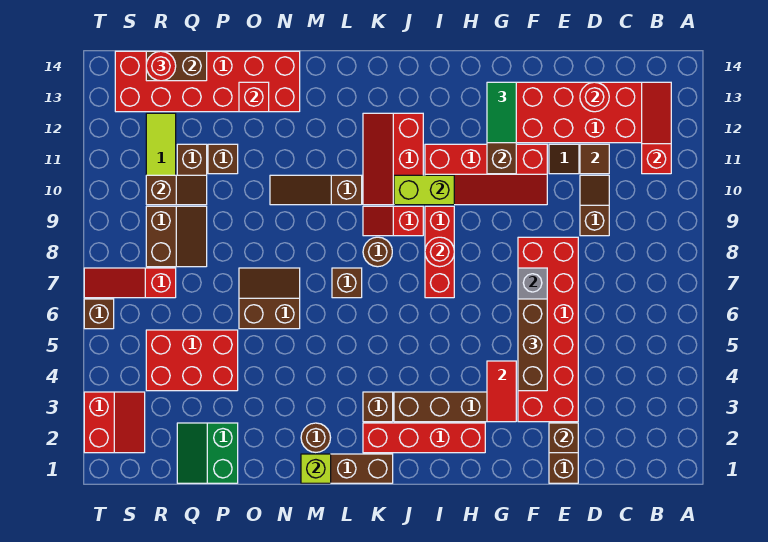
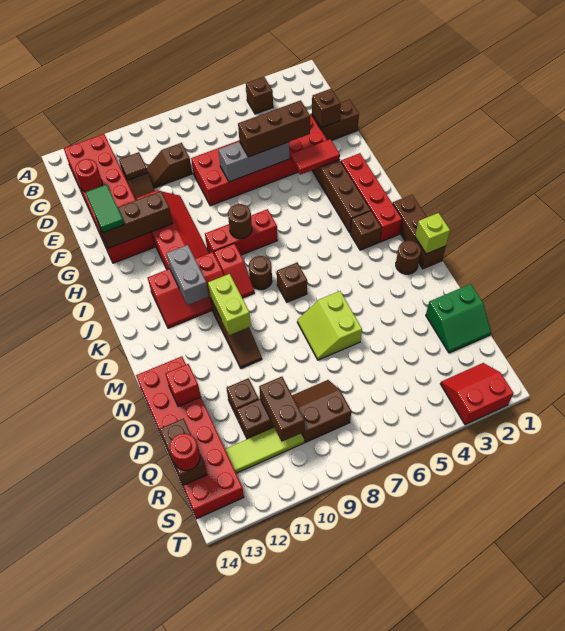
red slope B11:B13 level 2 top 11 -> none
green tile G12:G13 level 3 -> green tile F13:G13 level 3
red round brick I8 level 2 -> brown round brick I8 level 2
lime brick I10:J10 level 2 -> lime brick L10:M10 level 2
none -> grey brick J11:K11 level 2
brown slope N6:O7 level 1 top 6 -> lime slope N6:O7 level 1 top 6
red brick P4:R5 level 1 -> none
brown slope Q10:R10 level 2 top R -> brown brick Q10:R10 level 2
red slope R7:T7 level 1 top R -> none
brown brick T6 level 1 -> brown brick B4 level 1

